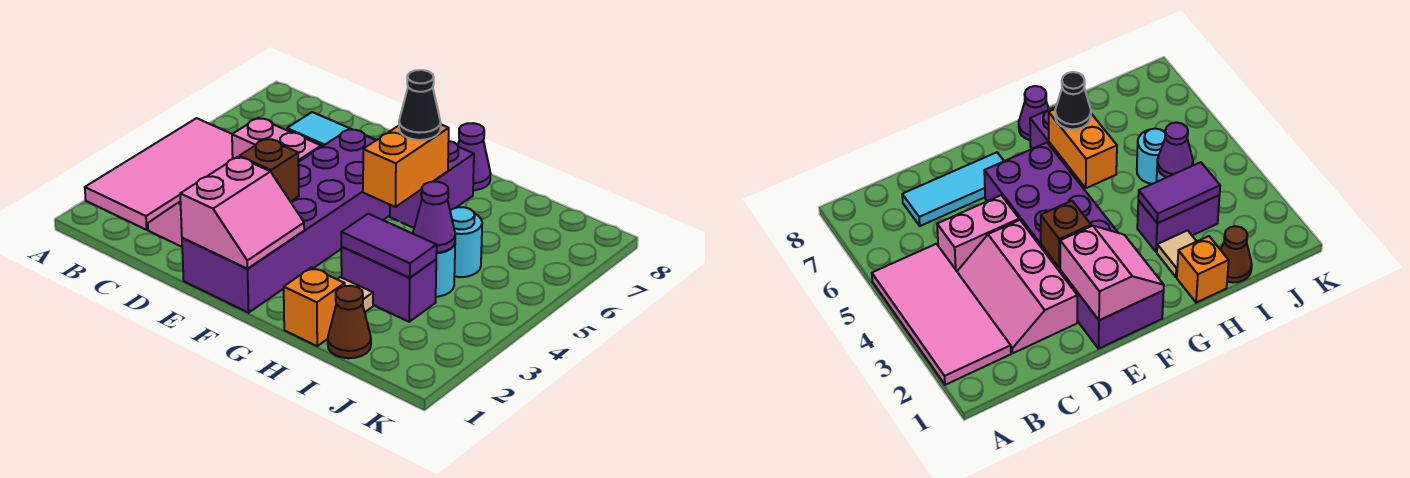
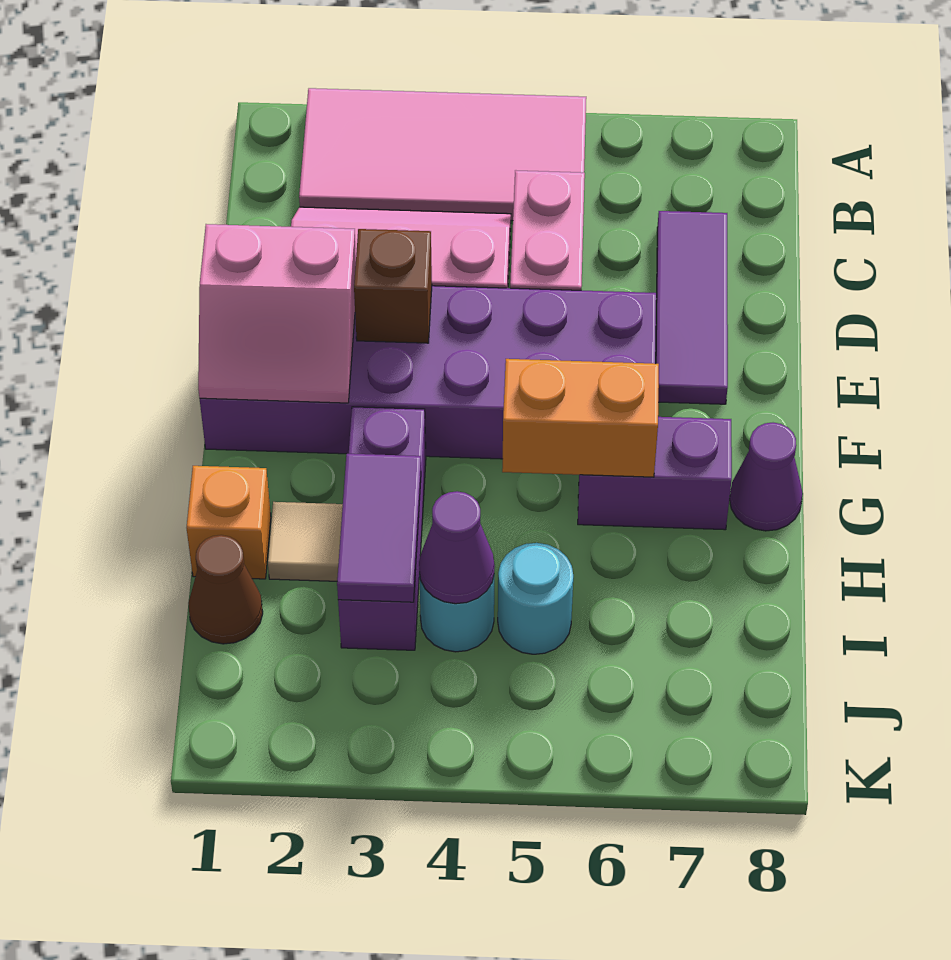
cyan tile C7:E7 level 1 -> purple tile C7:E7 level 1
black cone G6 level 3 -> none
purple brick H3:I3 level 1 -> purple brick G3:I3 level 1

